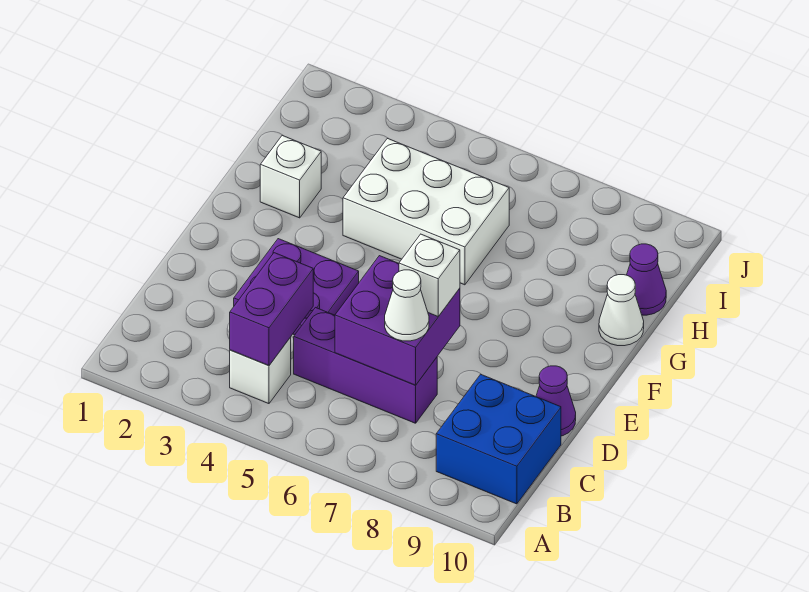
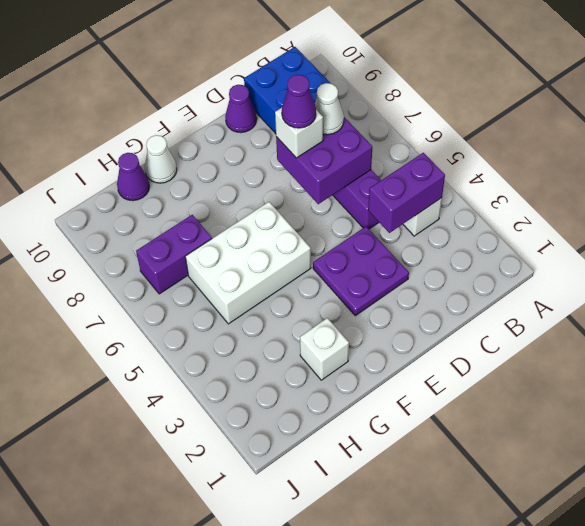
none -> purple cone D7 level 4
white brick G4:H6 level 1 -> white brick F5:H6 level 1
none -> purple brick H7:I7 level 1

